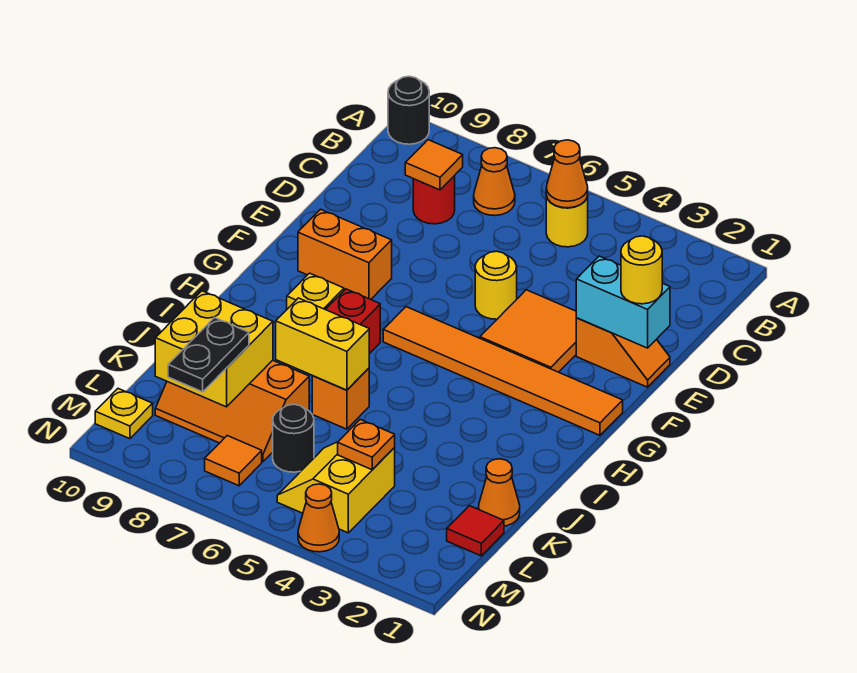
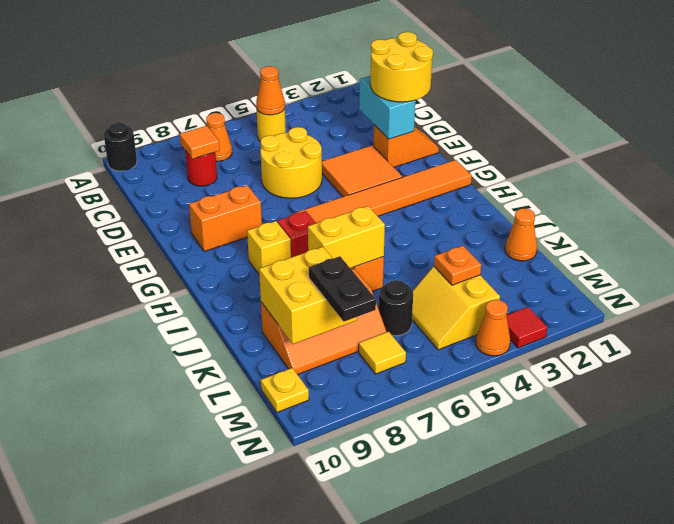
cyan brick E1:E2 level 2 -> cyan brick D2:E2 level 2
yellow round brick E1 level 3 -> yellow round brick D1:E2 level 3
yellow round brick E5 level 1 -> yellow round brick D5:E6 level 1
red tile L1 level 1 -> red tile N3 level 1
orange tile M7 level 1 -> yellow tile M7 level 1

